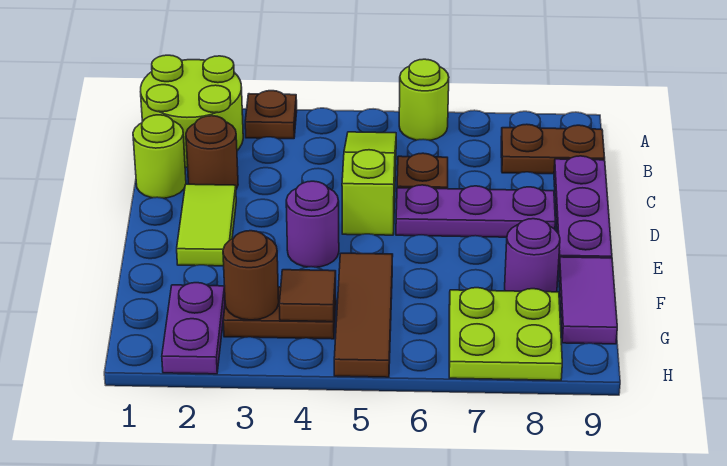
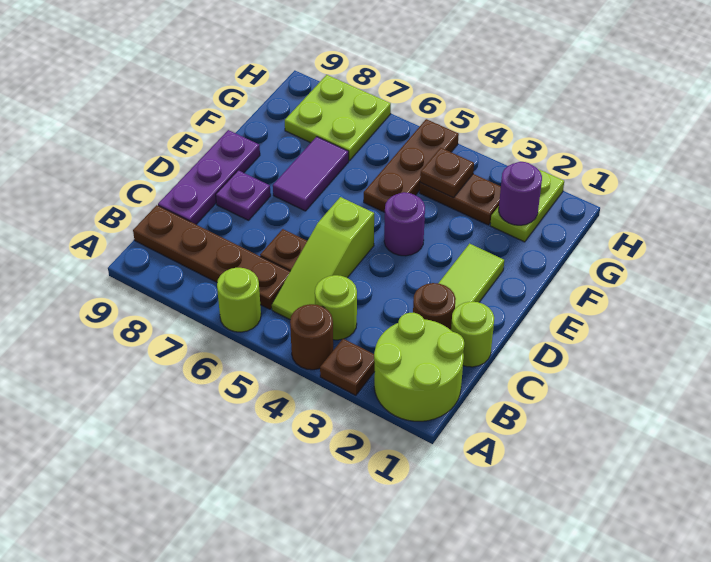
none -> lime round brick B4 level 1
brown plate B8:B9 level 1 -> brown plate B6:B9 level 1
purple plate D6:D8 level 1 -> purple plate D8 level 1
brown tile F5:H5 level 1 -> brown plate F5:H5 level 1
purple round brick F8 level 1 -> purple round brick G2 level 2
purple tile F9:G9 level 1 -> purple tile E7:F7 level 1
purple plate G2:H2 level 1 -> lime plate G2:H2 level 1
brown round brick G3 level 2 -> brown round brick A4 level 1
brown tile G4 level 2 -> brown plate G4 level 2

